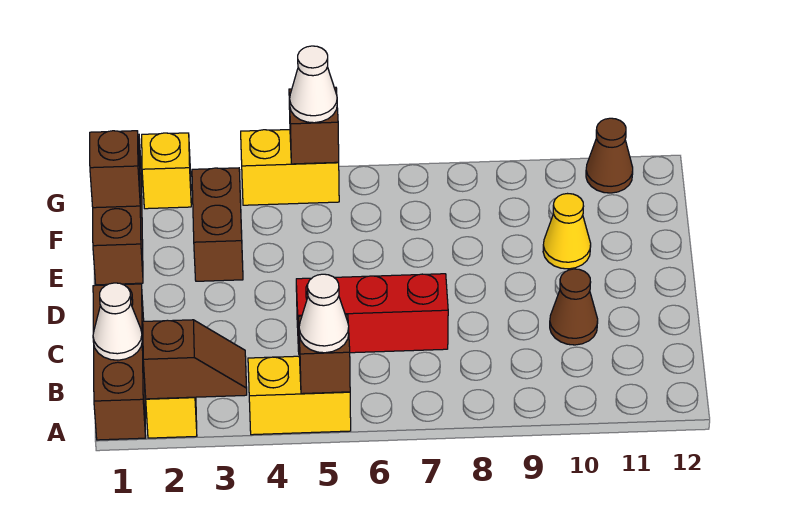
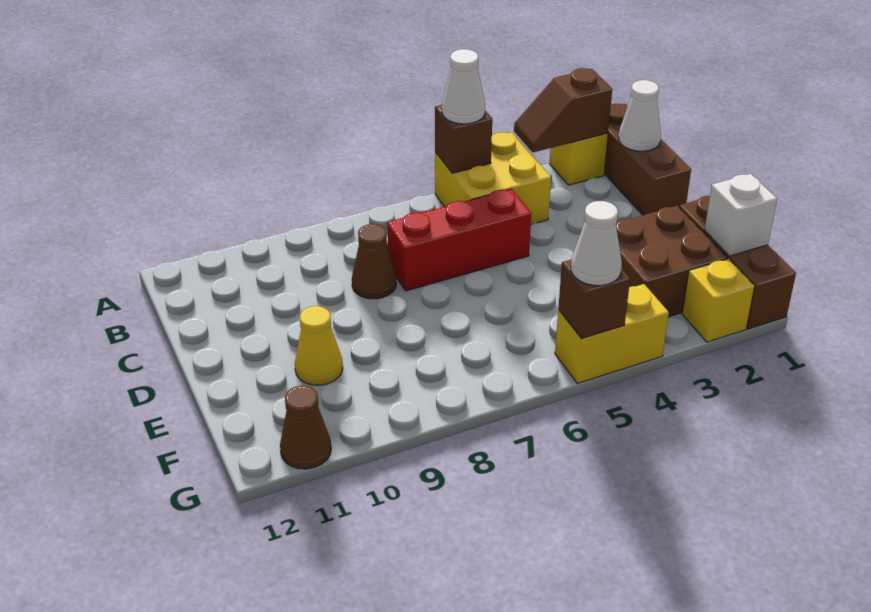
yellow brick A4:A5 level 1 -> yellow brick A4:B5 level 1
brown cone C10 level 1 -> brown cone C8 level 1
brown brick E3:F3 level 1 -> brown brick E2:F3 level 1
brown brick F1 level 2 -> white brick F1 level 2

